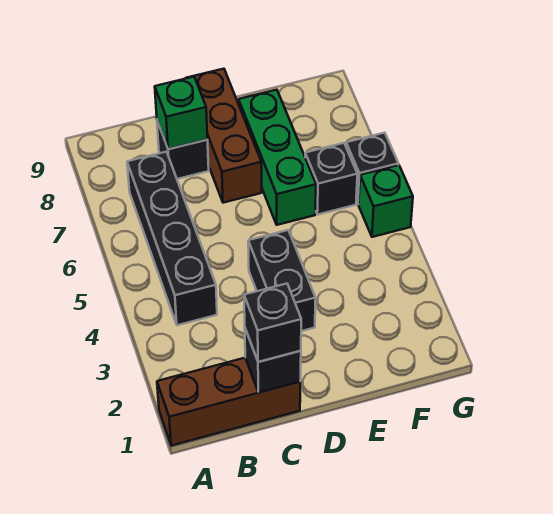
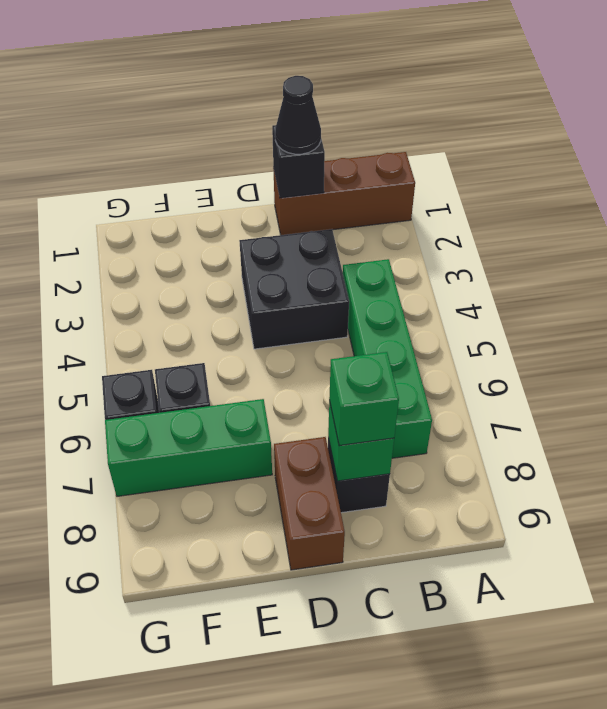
black brick B4:B7 level 1 -> green brick B4:B7 level 1
black brick C1 level 3 -> black cone C1 level 3
black brick D3:D4 level 1 -> black brick C3:D4 level 1
brown brick D7:D9 level 1 -> brown brick D8:D9 level 1
green brick E6:E8 level 1 -> green brick E7:G7 level 1
green brick G5 level 1 -> green brick C8 level 3

